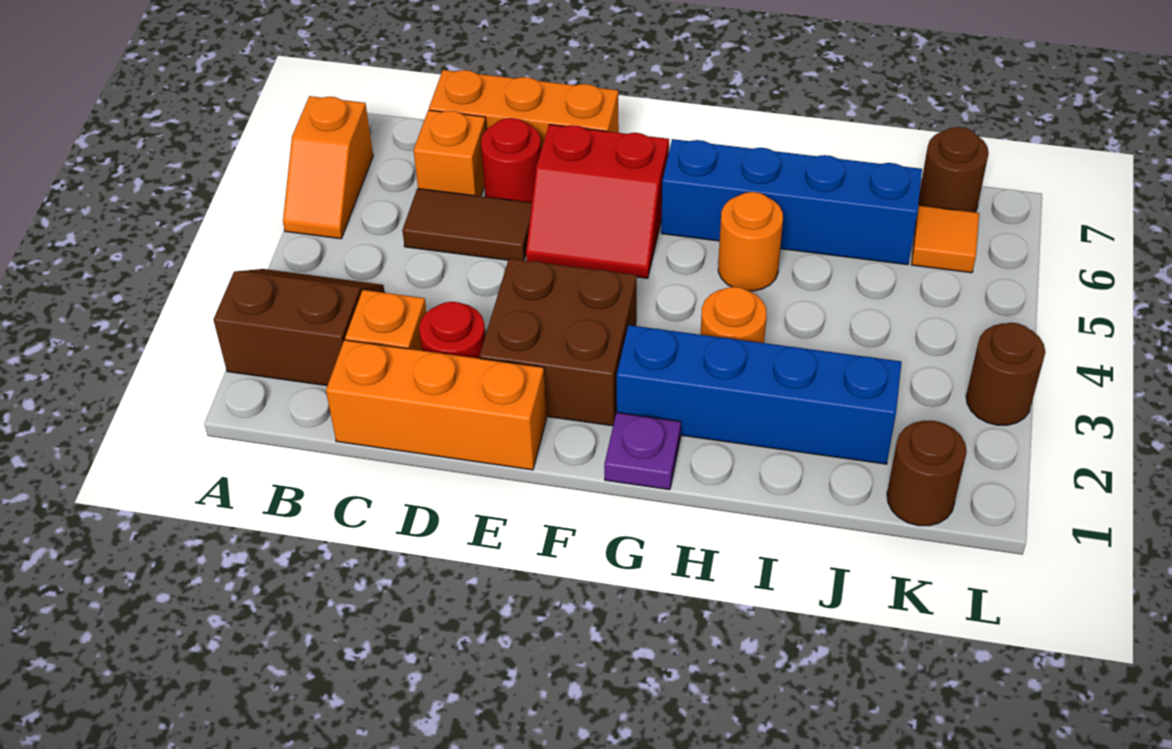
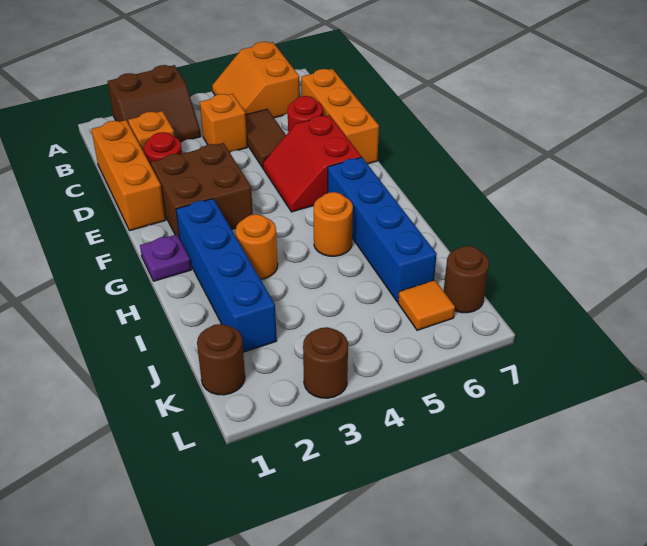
brown slope A2:B3 level 1 top 2 -> brown slope A2:B3 level 1 top A
orange slope A5:A6 level 1 top 6 -> orange slope A5:B6 level 1 top 6
orange brick C6 level 1 -> orange brick C4 level 1

